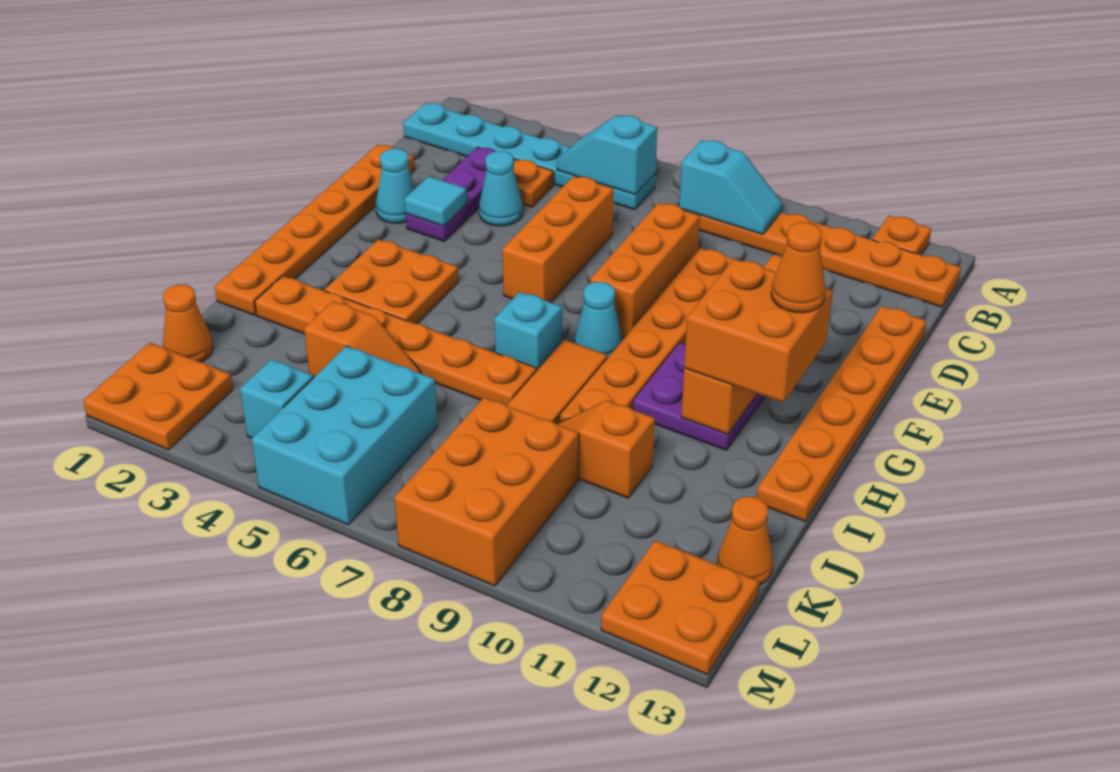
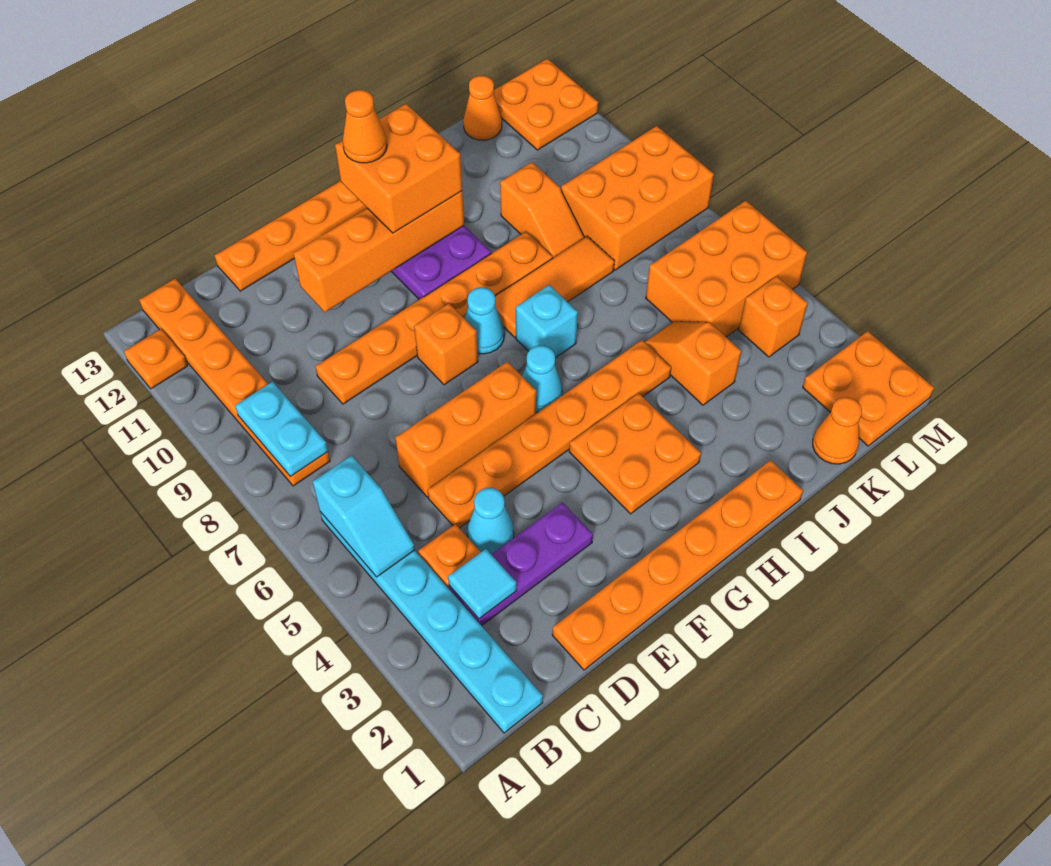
cyan slope B8:B9 level 2 top 8 -> cyan plate B8:B9 level 2
orange brick D8:F8 level 1 -> orange brick F8 level 1
cyan cone E2 level 1 -> cyan cone G6 level 1
cyan tile E3 level 2 -> cyan tile C3 level 2
orange plate I2:I7 level 1 -> orange plate D5:I5 level 1
cyan brick K5:M6 level 1 -> orange brick K5:M6 level 1
cyan brick L4 level 1 -> orange brick L4 level 1

